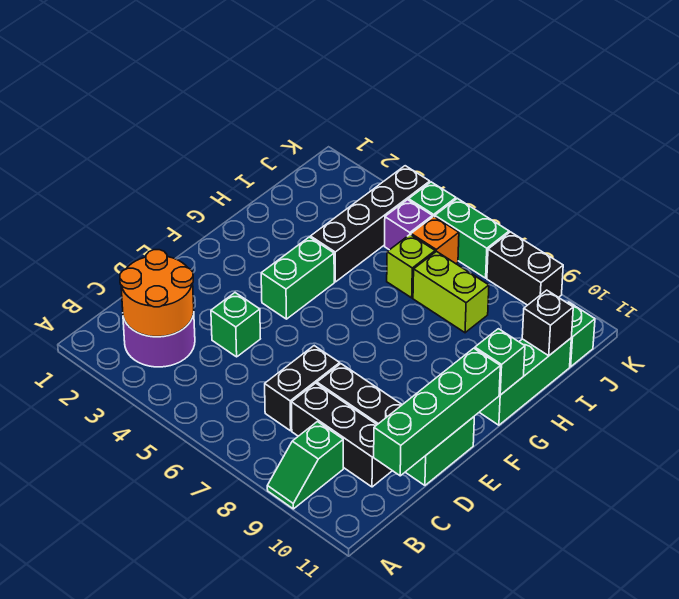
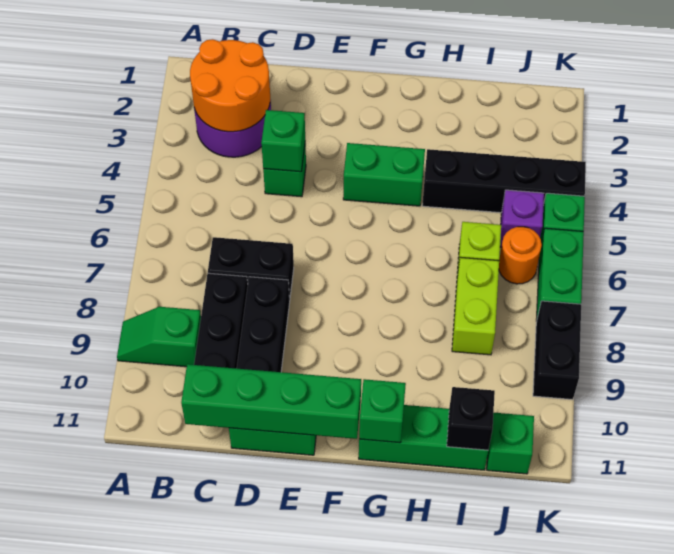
none -> green brick D4 level 2
orange brick J6 level 1 -> orange round brick J6 level 1

